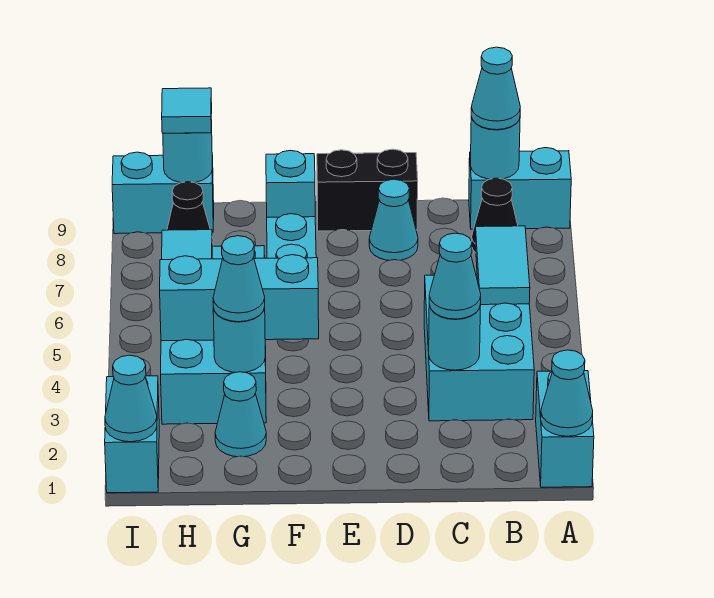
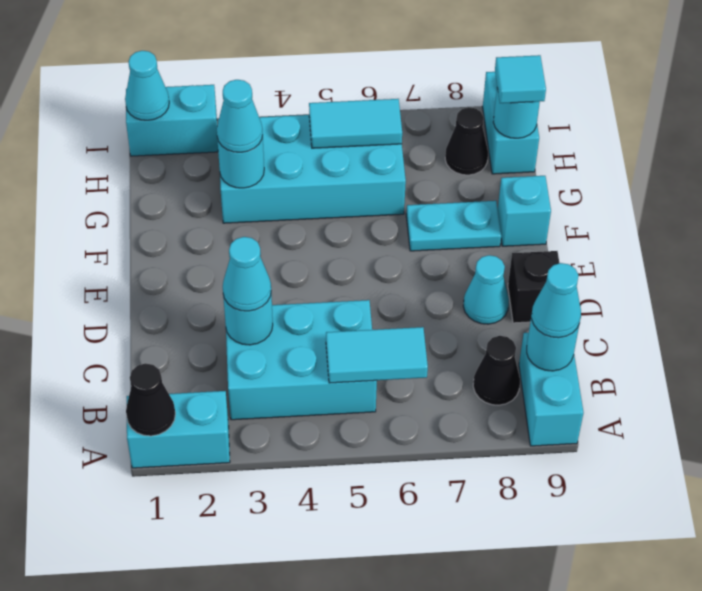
cyan cone A1 level 2 -> black cone A1 level 2
black brick D9:E9 level 1 -> black brick D9 level 1
cyan brick F4:H4 level 2 -> none
cyan cone G2 level 1 -> none

